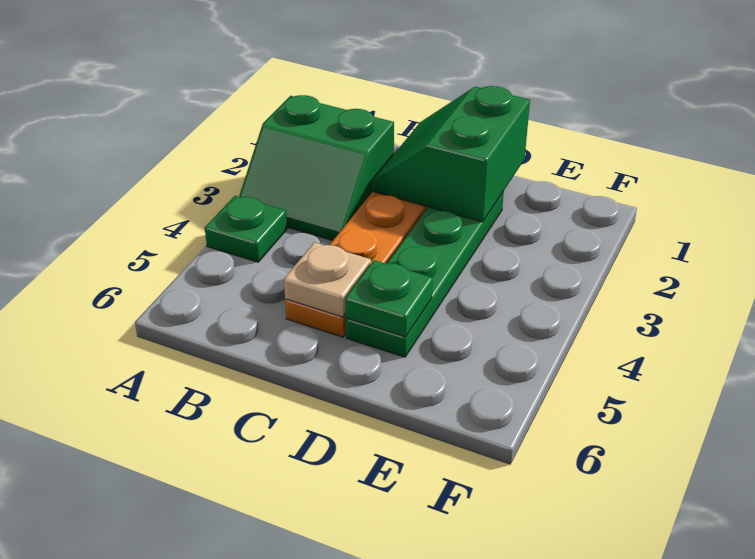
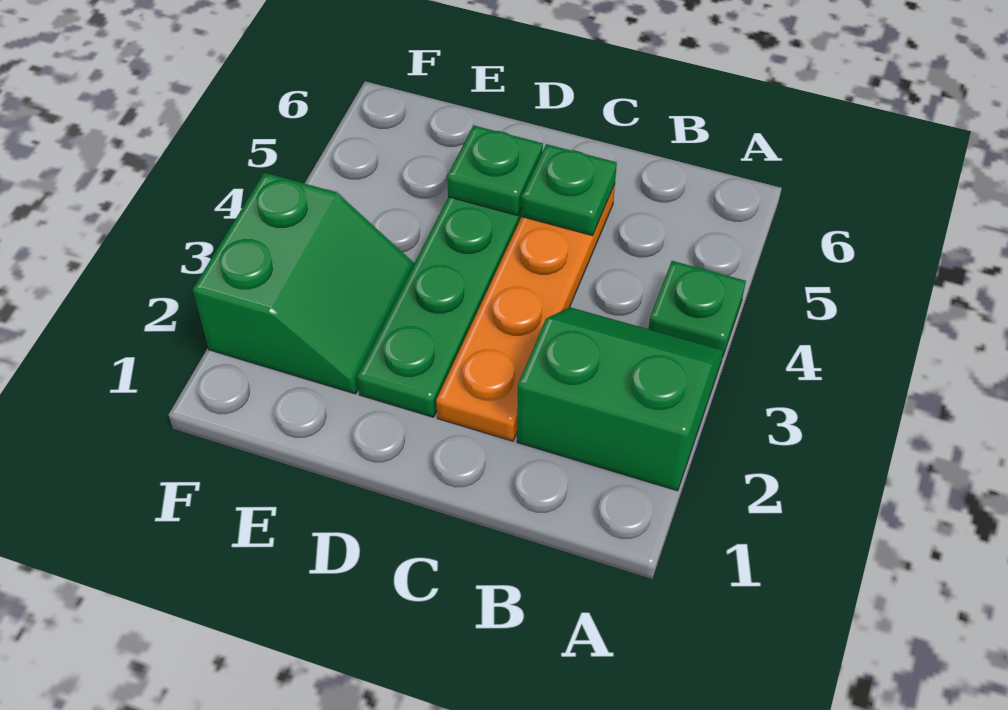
green slope C1:D2 level 2 top D -> green slope E2:F3 level 1 top F
tan plate C5 level 2 -> green plate C5 level 2

